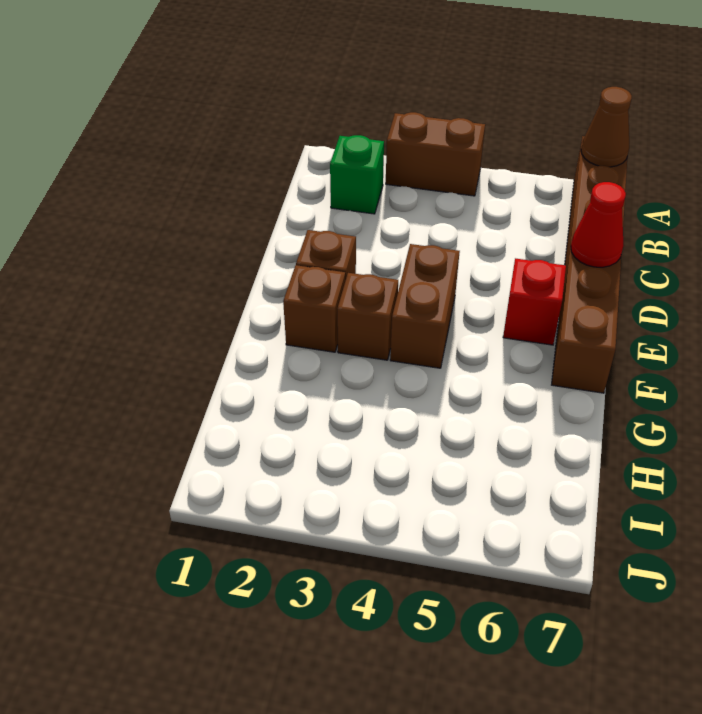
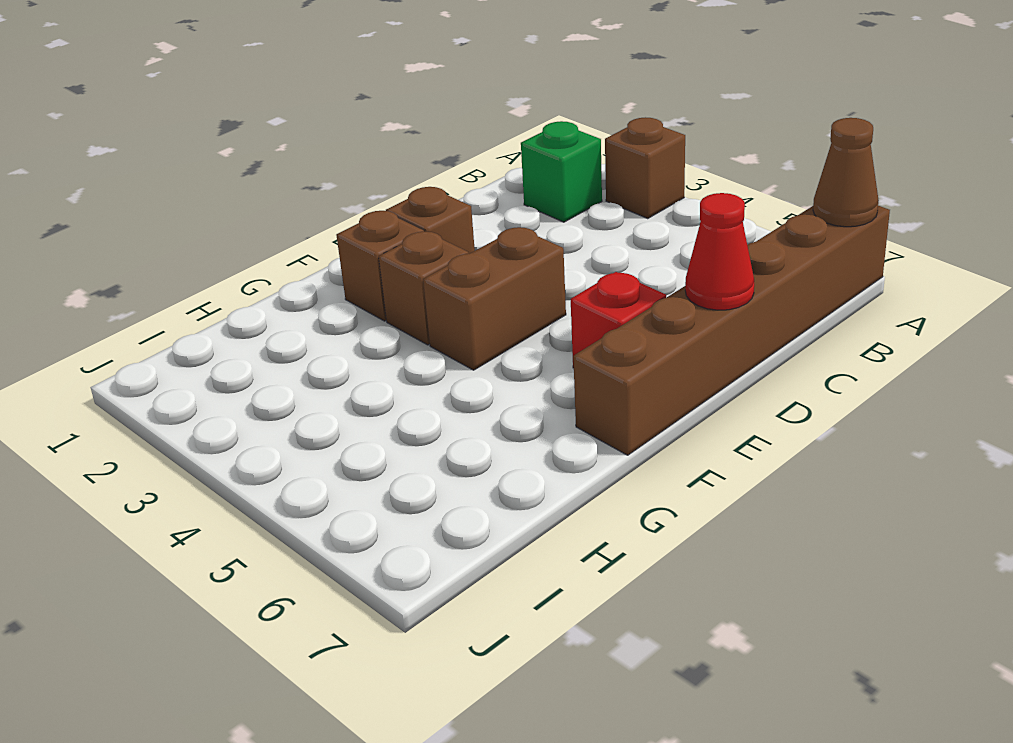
brown brick A3:A4 level 1 -> brown brick A3 level 1

